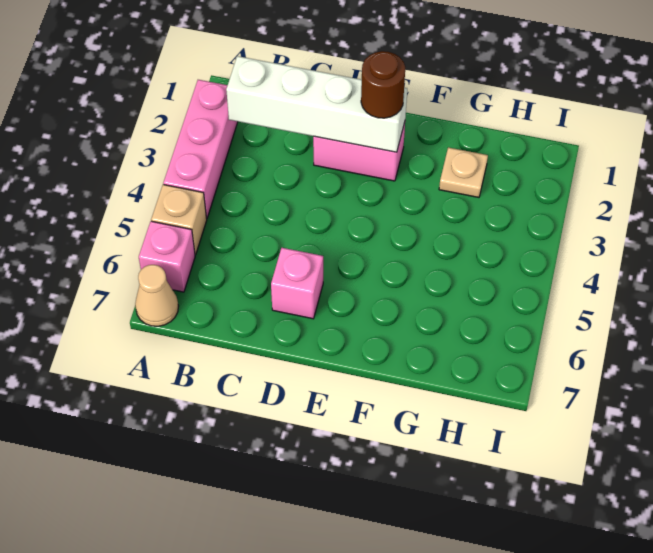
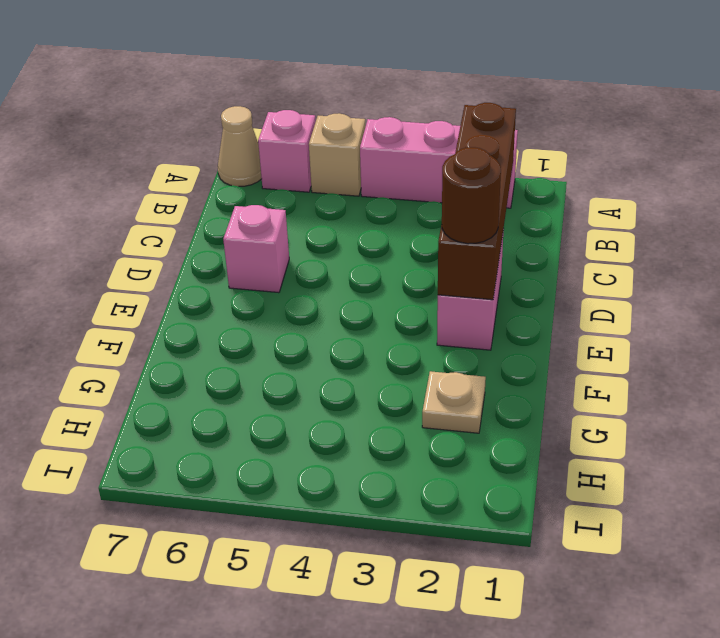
white brick B2:E2 level 2 -> brown brick B2:E2 level 2

